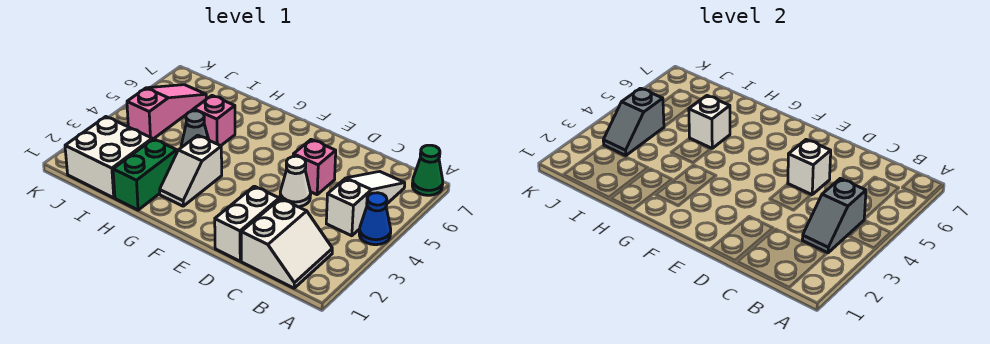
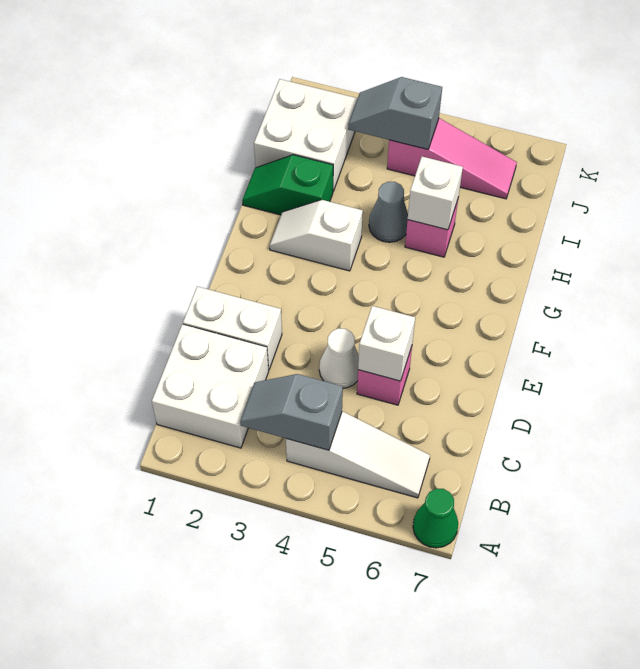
blue cone A4 level 1 -> none
white slope B1:C2 level 1 top C -> white brick B1:C2 level 1
green brick H1:H2 level 1 -> green slope H1:H2 level 1 top 2

